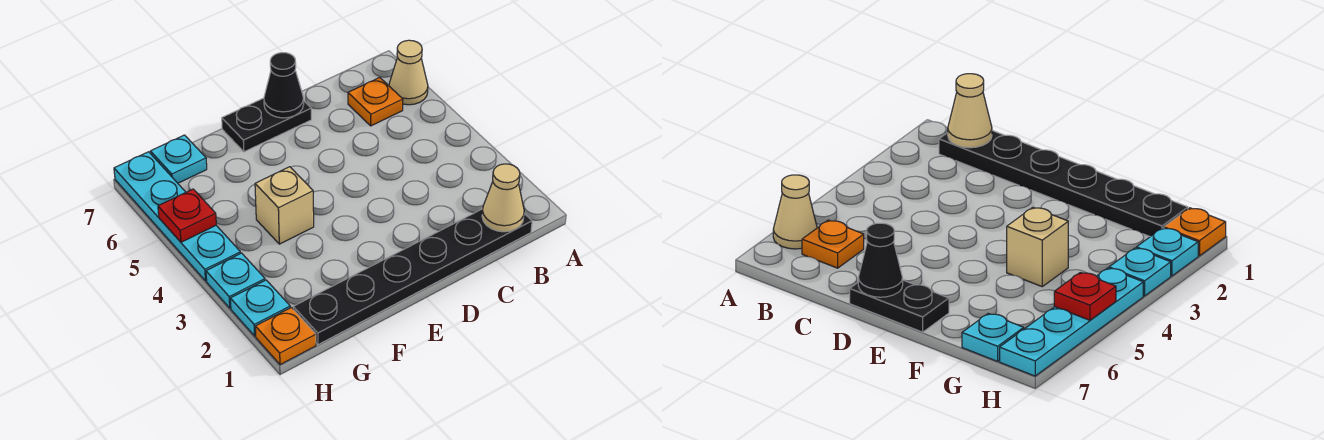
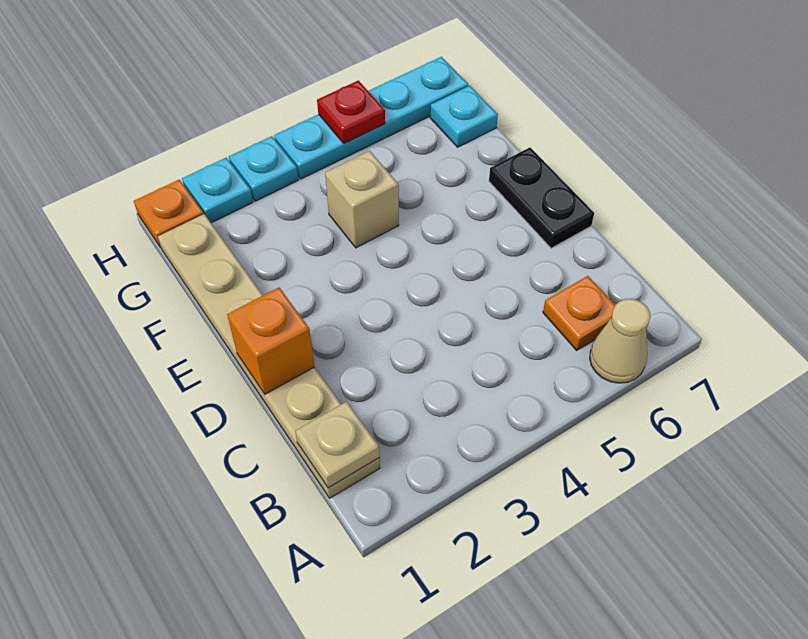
black plate B1:G1 level 1 -> tan plate B1:G1 level 1
tan cone B1 level 2 -> tan plate B1 level 2
none -> orange brick D1 level 2
black cone D7 level 2 -> none

